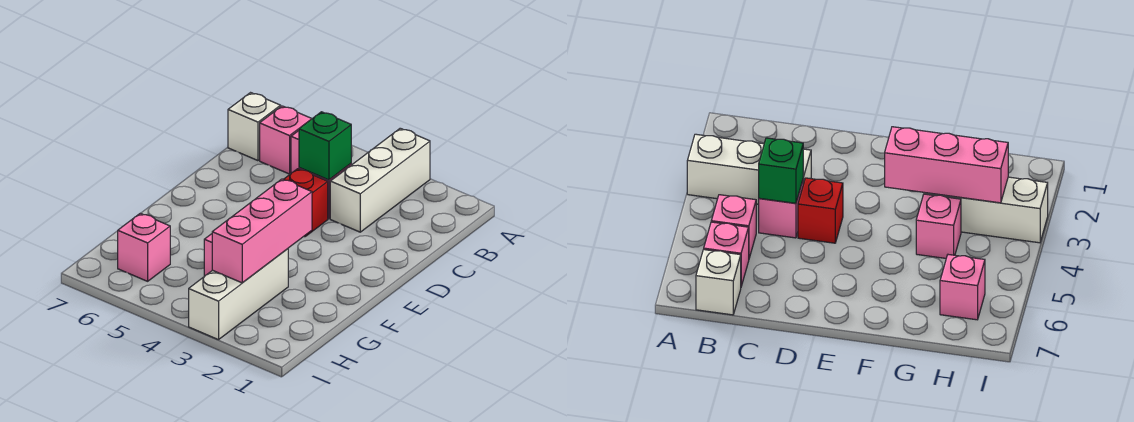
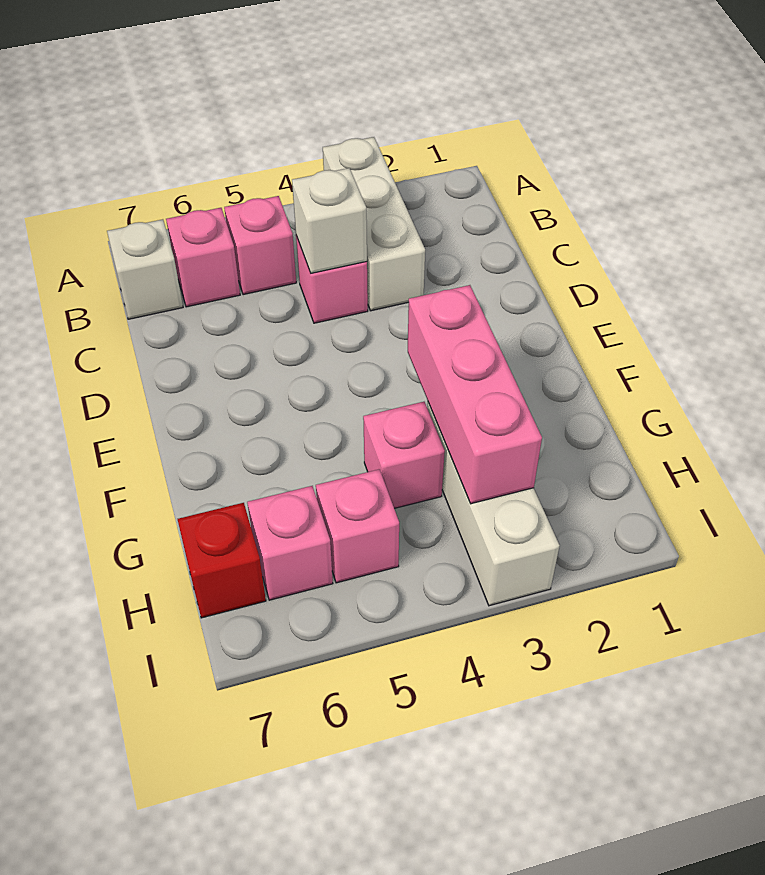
green brick C4 level 2 -> white brick C4 level 2
red brick D4 level 1 -> red brick H7 level 1
none -> pink brick H5 level 1

